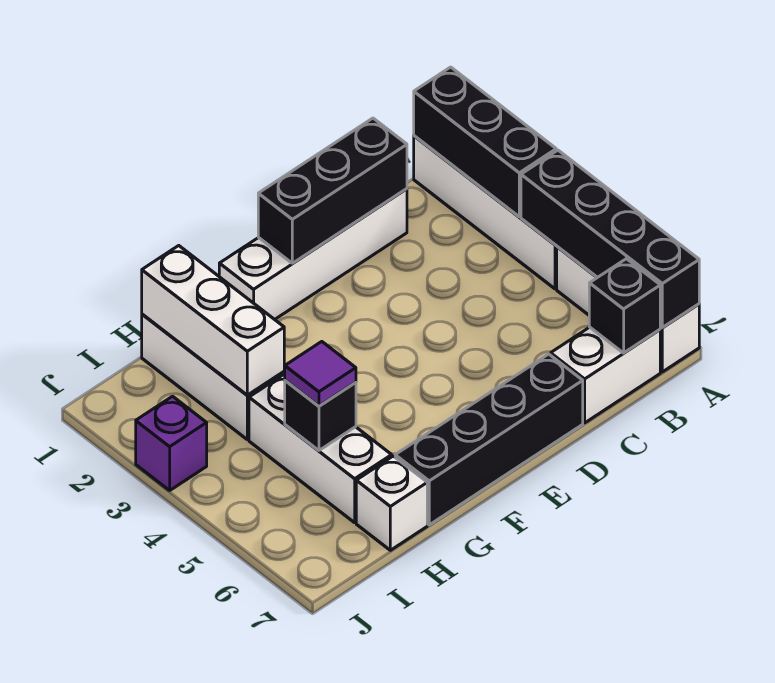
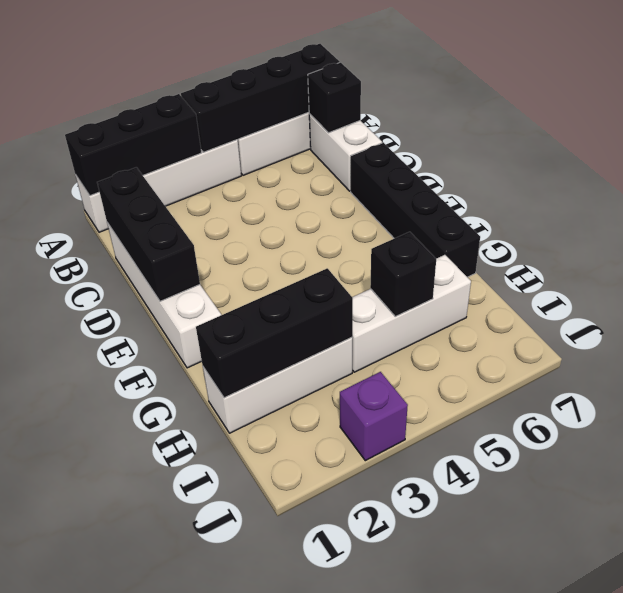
white brick H1:H3 level 2 -> black brick H1:H3 level 2
purple tile H5 level 3 -> none
white brick H7 level 1 -> none

